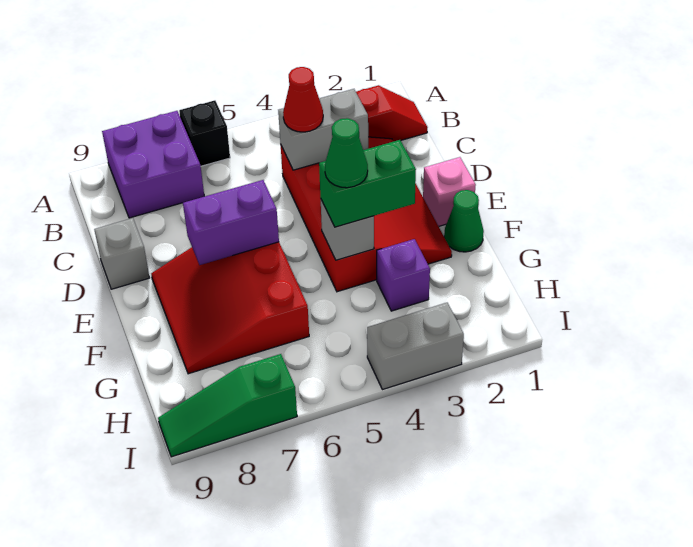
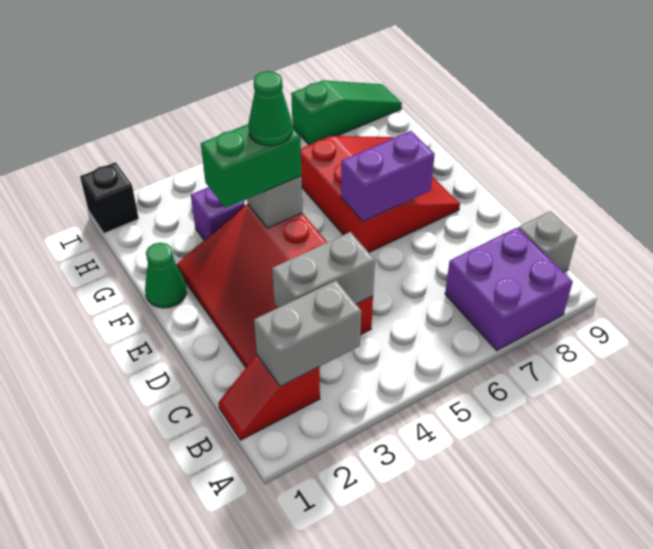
black brick A6 level 1 -> black brick I1 level 1
red cone C4 level 3 -> none
grey brick D9 level 1 -> grey brick B9 level 1
pink brick E1 level 1 -> none
grey brick I3:I4 level 1 -> grey brick B2:B3 level 2

